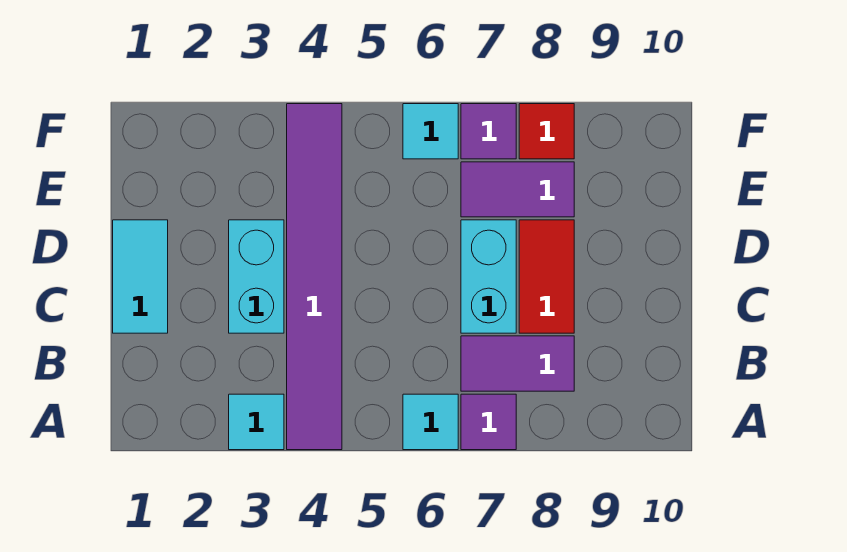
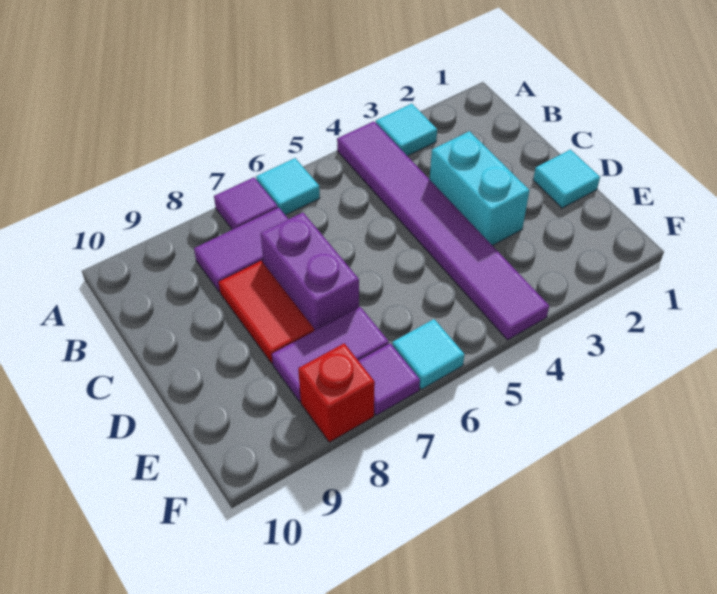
cyan tile C1:D1 level 1 -> cyan tile D1 level 1
cyan brick C7:D7 level 1 -> purple brick C7:D7 level 1
red tile F8 level 1 -> red brick F8 level 1

